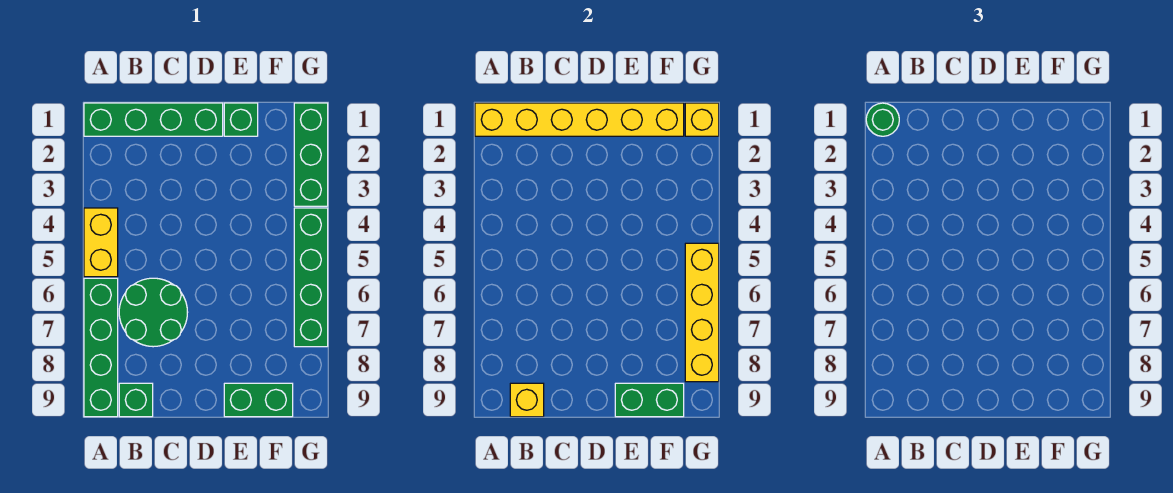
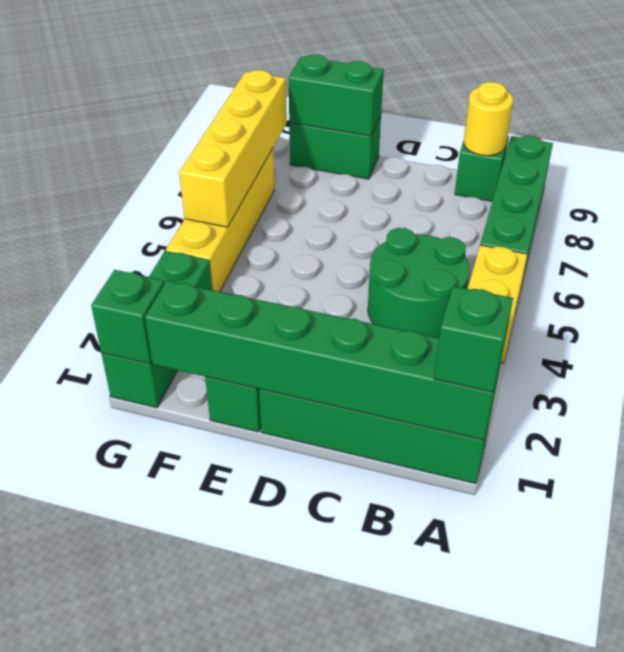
yellow brick A1:F1 level 2 -> green brick A1:F1 level 2
green round brick A1 level 3 -> green brick A1 level 3
green round brick B6:C7 level 1 -> green round brick B4:C5 level 1
yellow brick B9 level 2 -> yellow round brick B9 level 2
yellow brick G1 level 2 -> green brick G1 level 2
green brick G4:G7 level 1 -> yellow brick G4:G7 level 1

